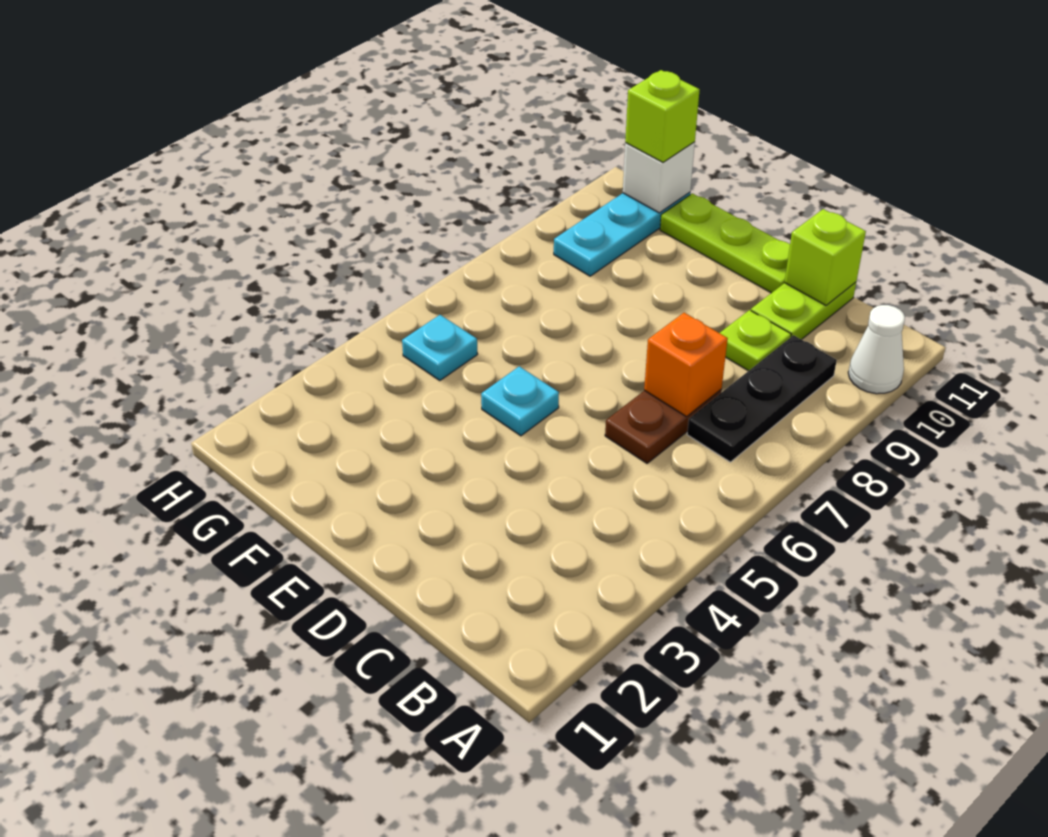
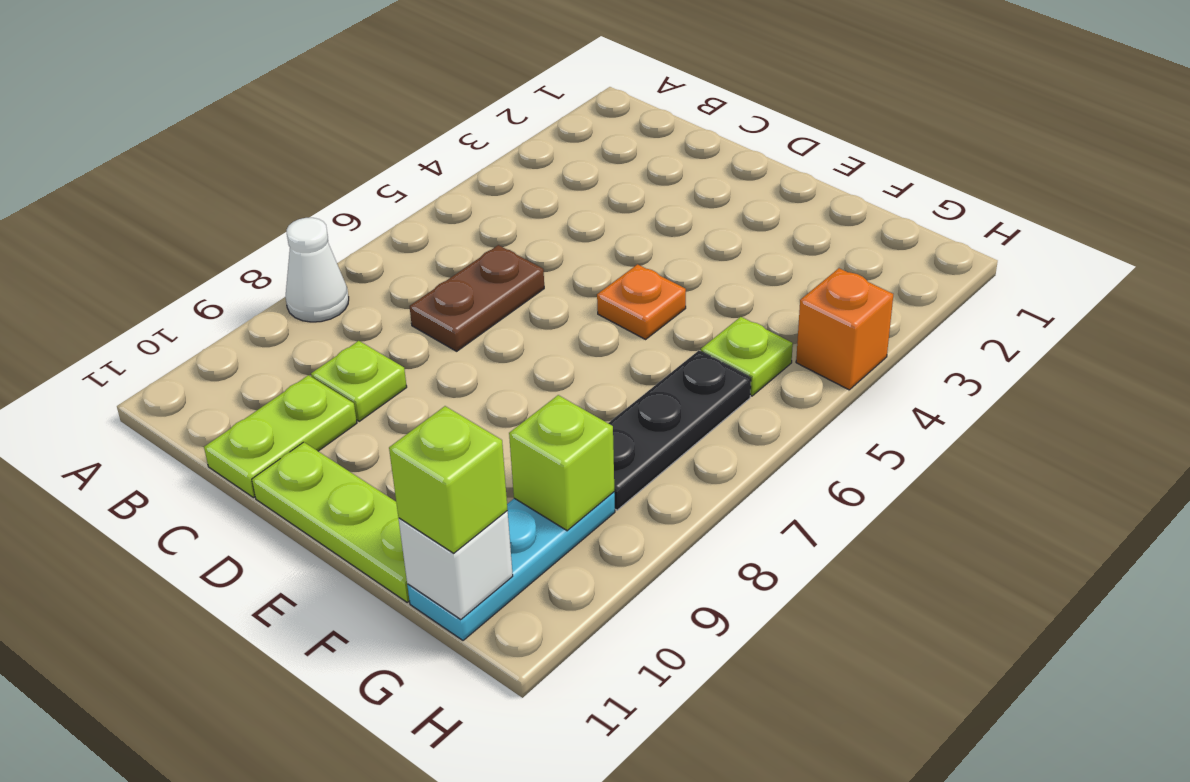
white cone A10 level 1 -> white cone A8 level 1
black plate B7:B9 level 1 -> black plate G6:G8 level 1
orange brick C7 level 2 -> orange brick H4 level 1
lime brick C11 level 2 -> lime brick G9 level 2
cyan plate E5 level 1 -> orange plate E5 level 1
cyan plate G5 level 1 -> lime plate G5 level 1

